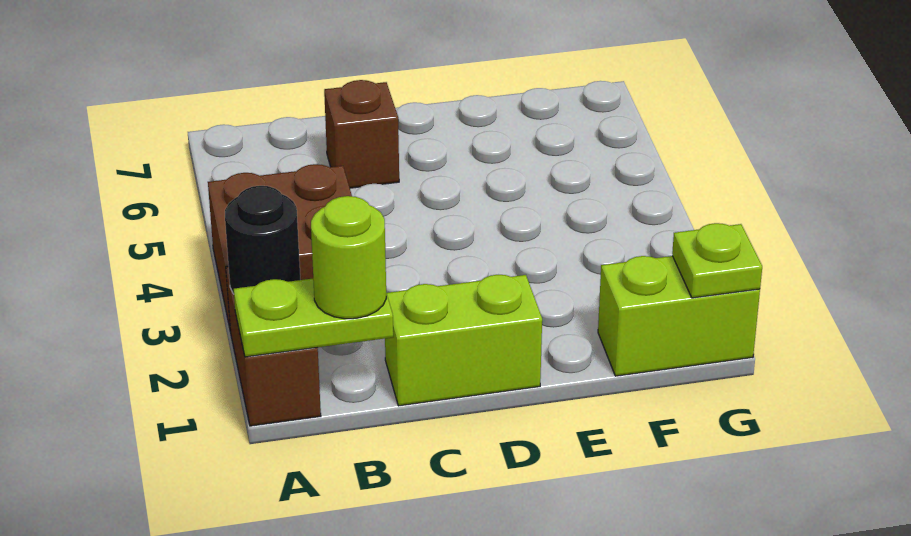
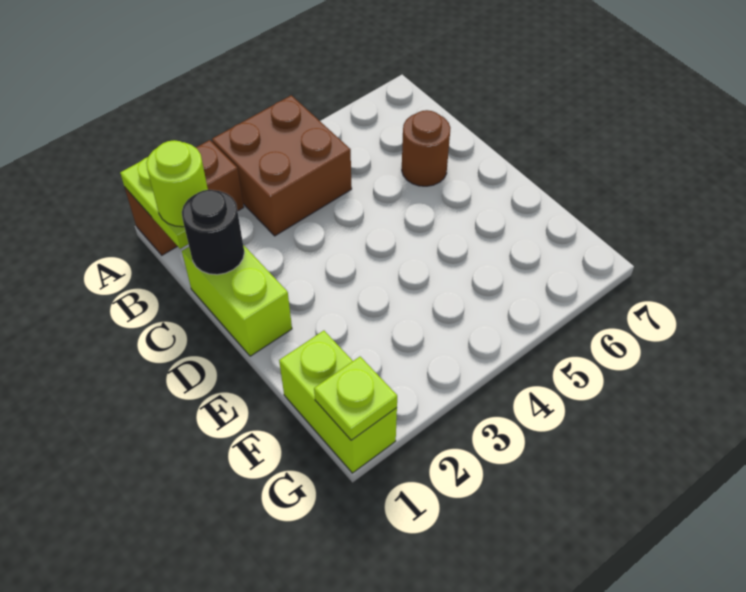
black round brick A2 level 2 -> black round brick C1 level 2
brown brick C6 level 1 -> brown round brick C6 level 1

